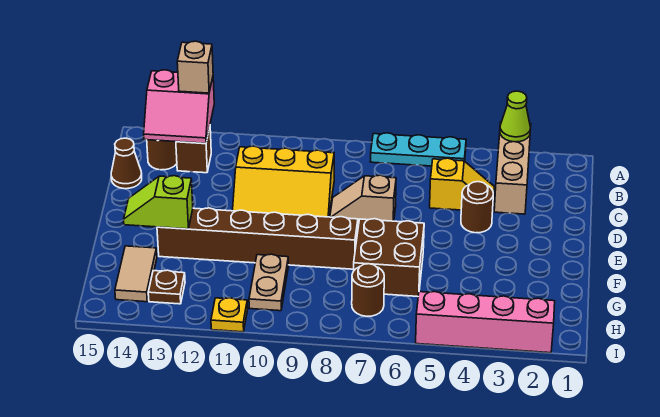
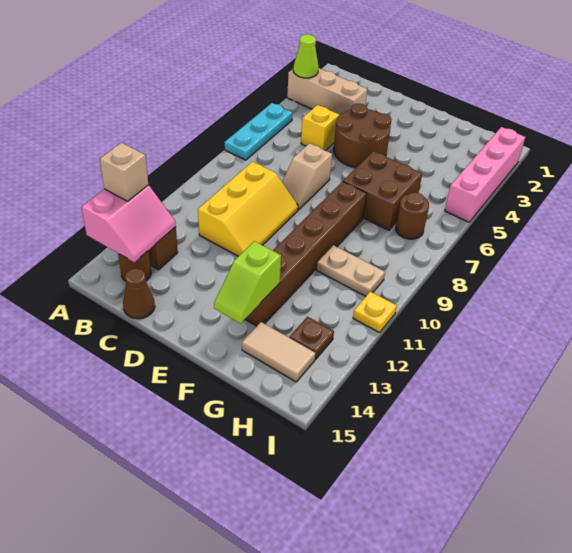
brown round brick D4 level 1 -> brown round brick D4:E5 level 1

